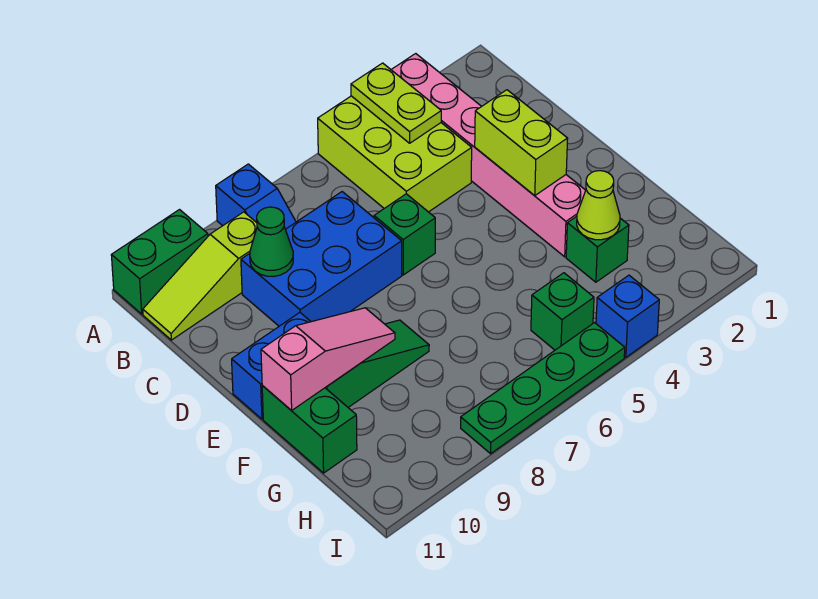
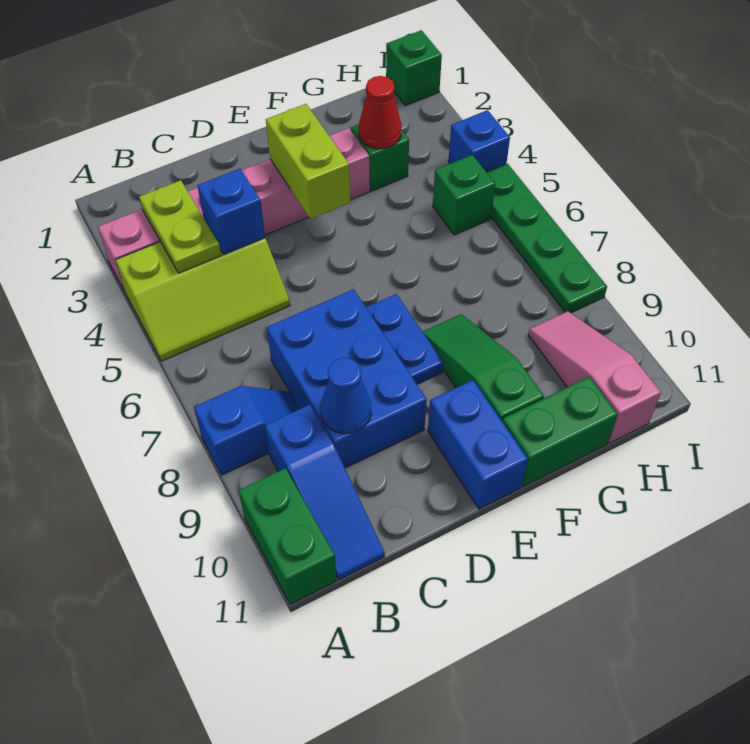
lime brick A4:C5 level 1 -> lime slope A4:C5 level 1 top 4
lime plate A4:B4 level 2 -> lime plate B3:B4 level 2
lime slope B9:B11 level 1 top 9 -> blue slope B9:B11 level 1 top 9
none -> blue brick C4 level 2
green cone C9 level 2 -> blue cone C9 level 2
lime brick D3:E3 level 2 -> lime brick E3:E4 level 2
green brick D6 level 1 -> green brick I1 level 1
none -> blue plate E7:E8 level 1
pink slope F9:F11 level 2 top 11 -> pink slope H9:H11 level 1 top 11
lime cone G3 level 2 -> red cone G3 level 2

